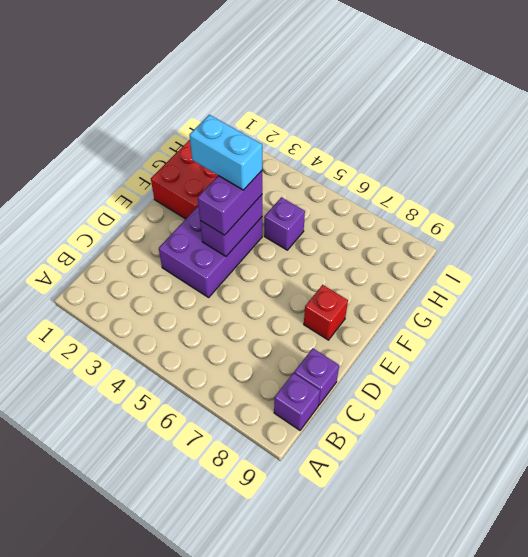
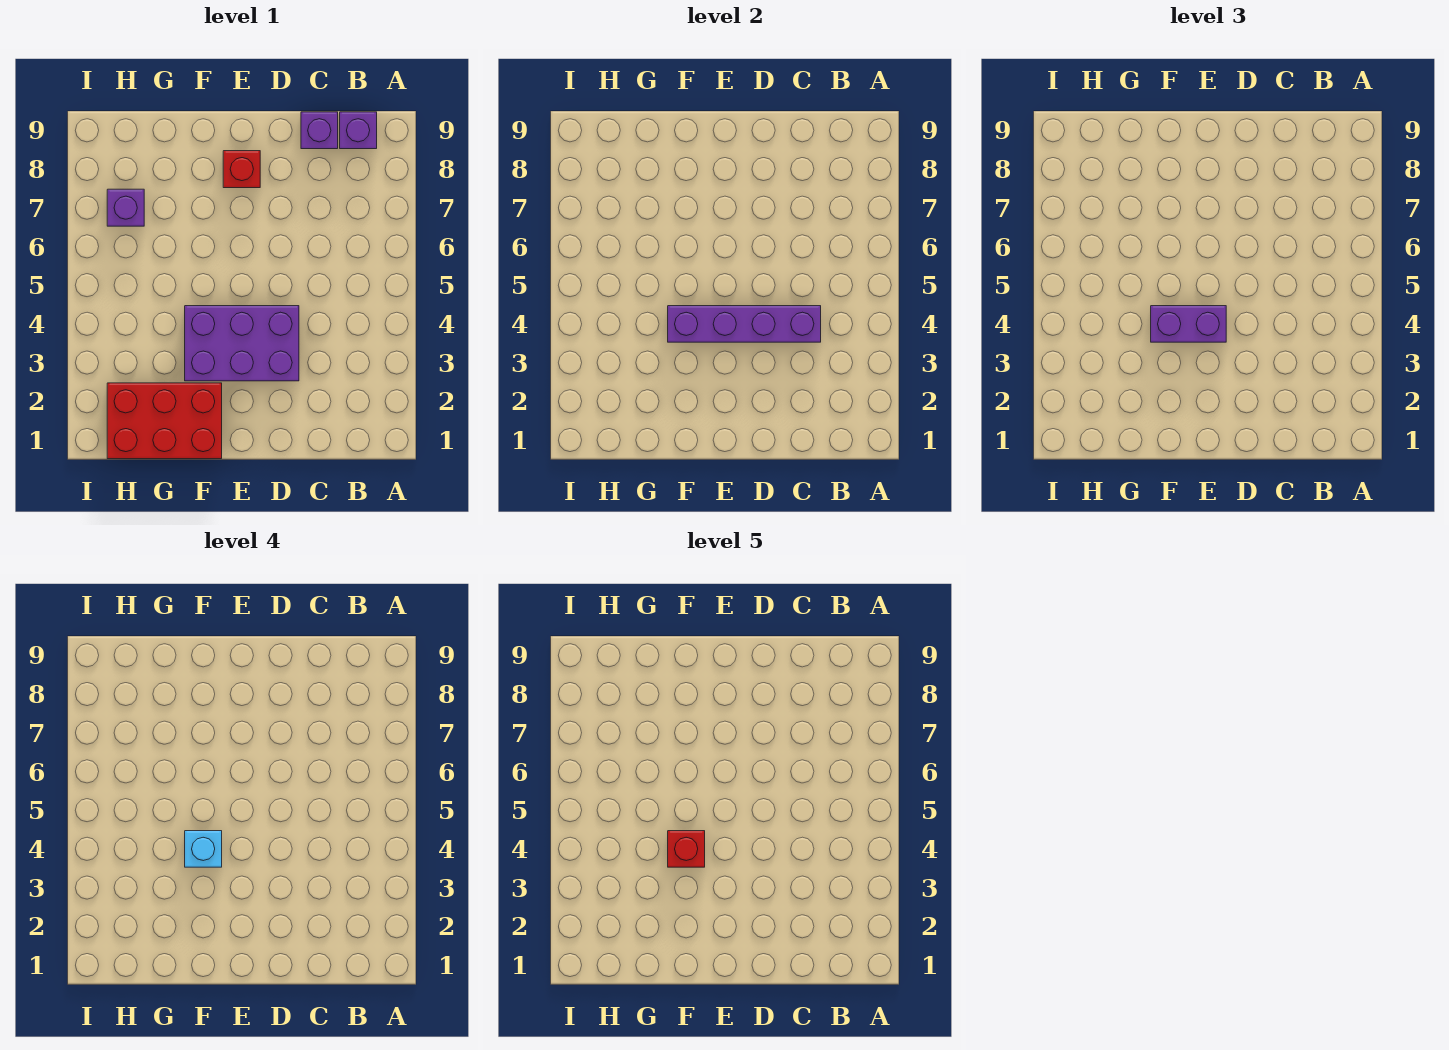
purple brick E4:F4 level 2 -> purple brick C4:F4 level 2
cyan brick F3:F4 level 4 -> cyan brick F4 level 4
none -> red brick F4 level 5
purple brick G5 level 1 -> purple brick H7 level 1

